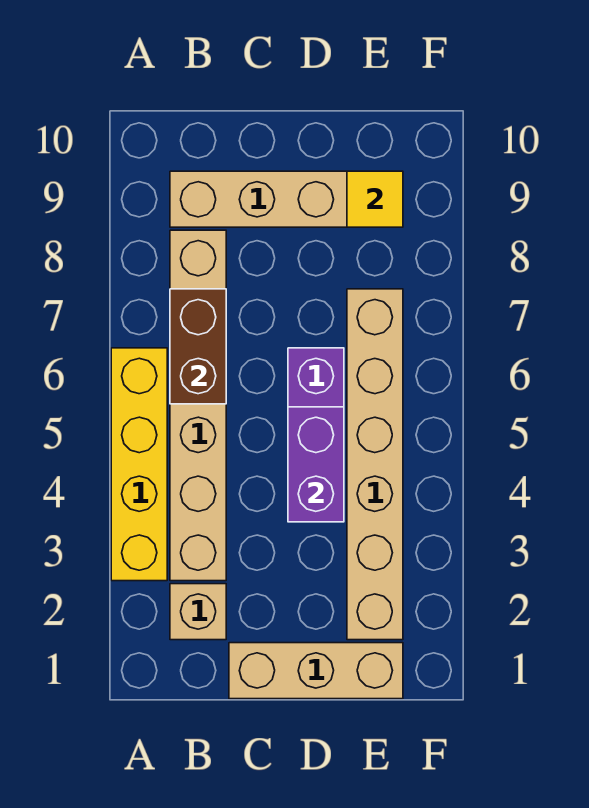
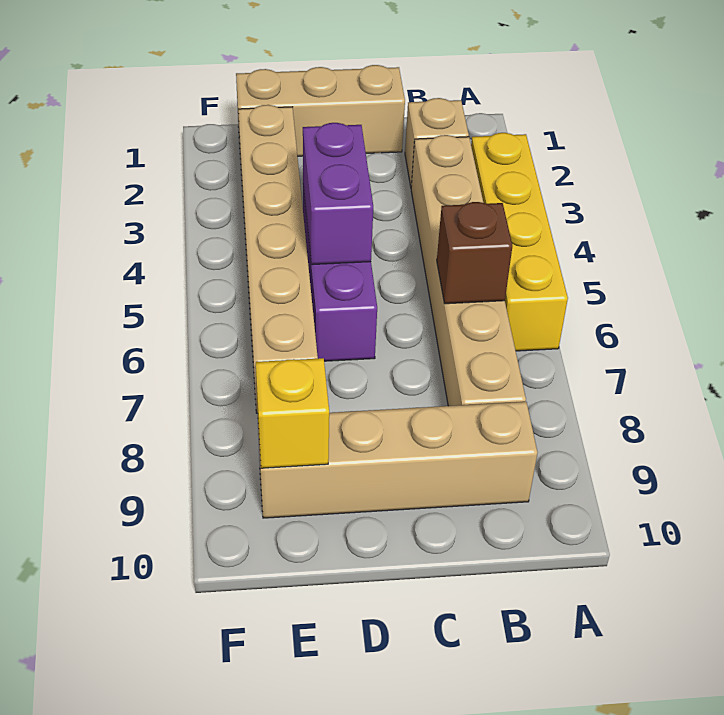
brown brick B6:B7 level 2 -> brown brick B6 level 2
yellow tile E9 level 2 -> yellow brick E9 level 2

